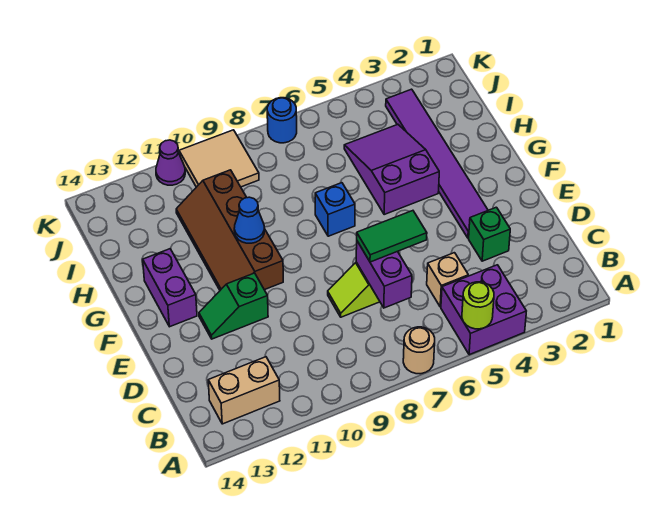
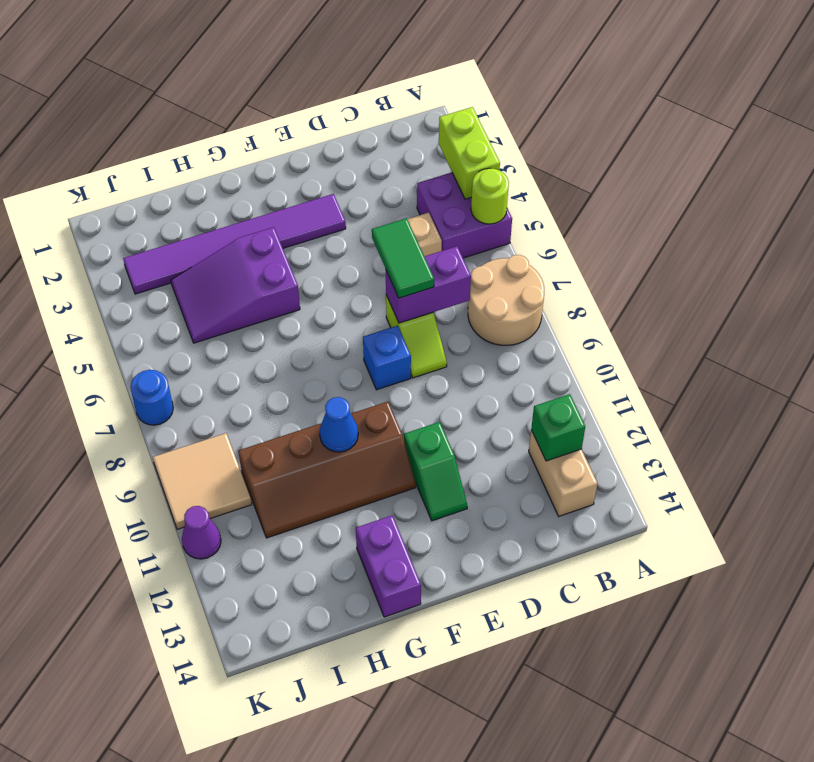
none -> lime brick A3:A4 level 2
tan round brick A7 level 1 -> tan round brick A7:B8 level 1
green brick D3 level 1 -> green brick B12 level 2
purple brick F13:G13 level 1 -> purple brick G13:G14 level 1
blue brick G7 level 1 -> blue brick E8 level 1

